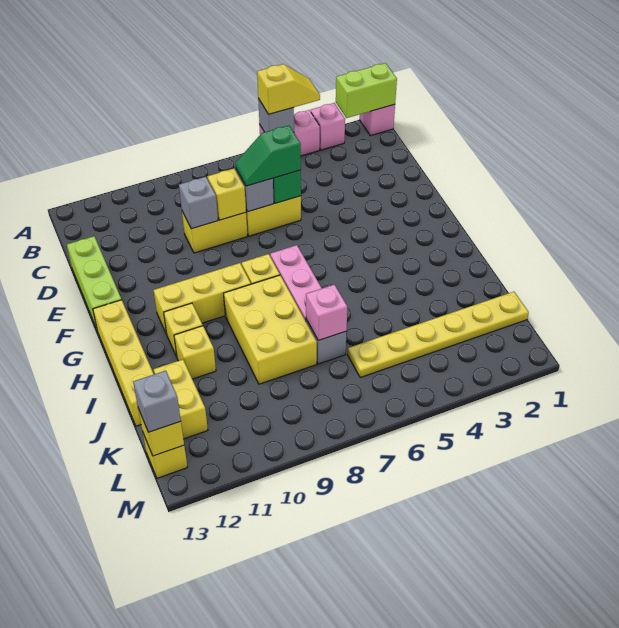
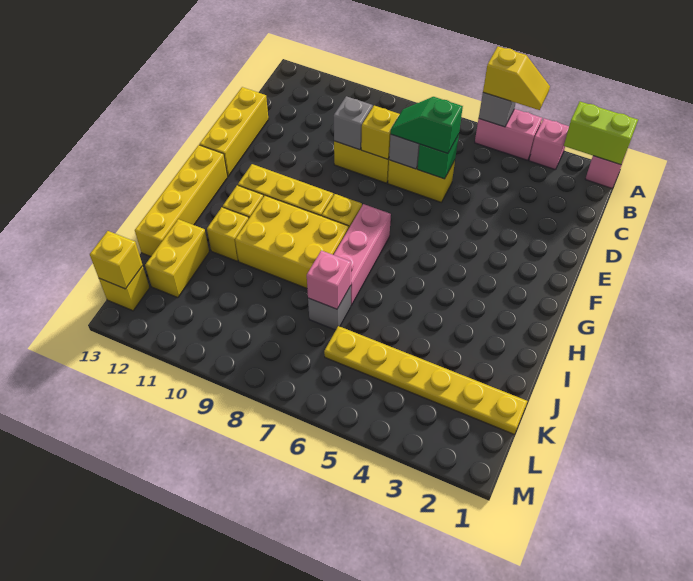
lime brick D13:F13 level 1 -> yellow brick D13:F13 level 1
yellow brick H8:J9 level 1 -> yellow brick H8:I10 level 1
grey brick L13 level 3 -> none

